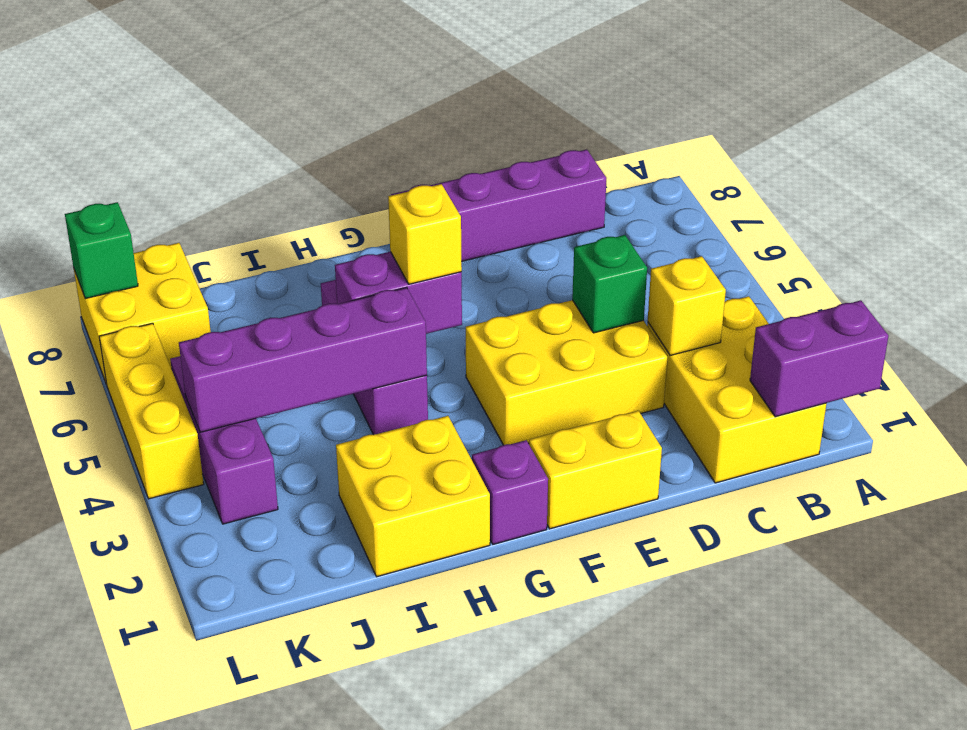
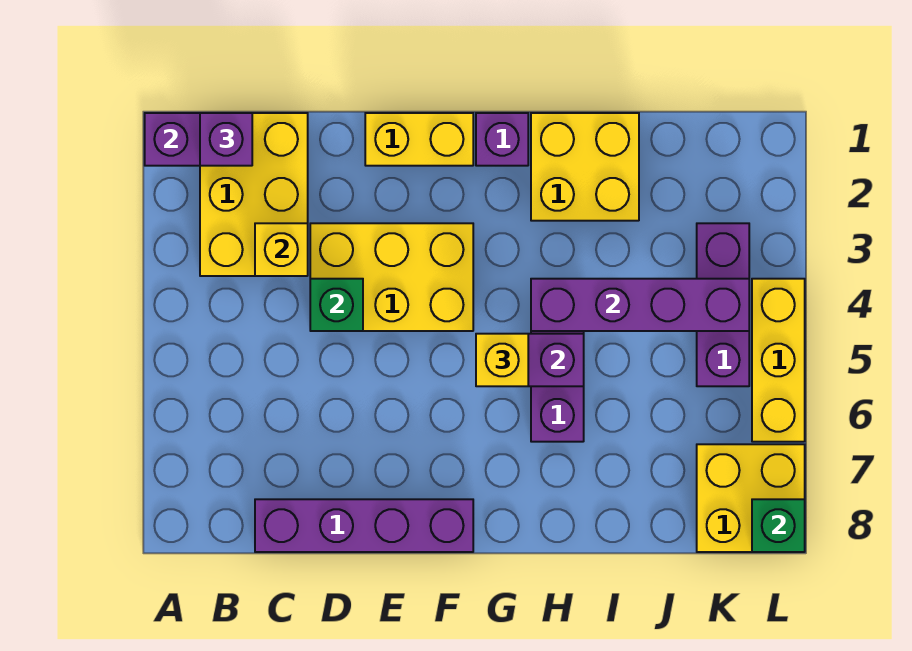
none -> purple brick B1 level 3

